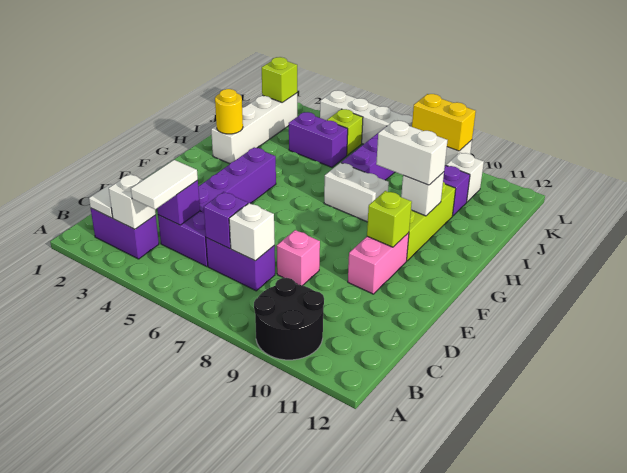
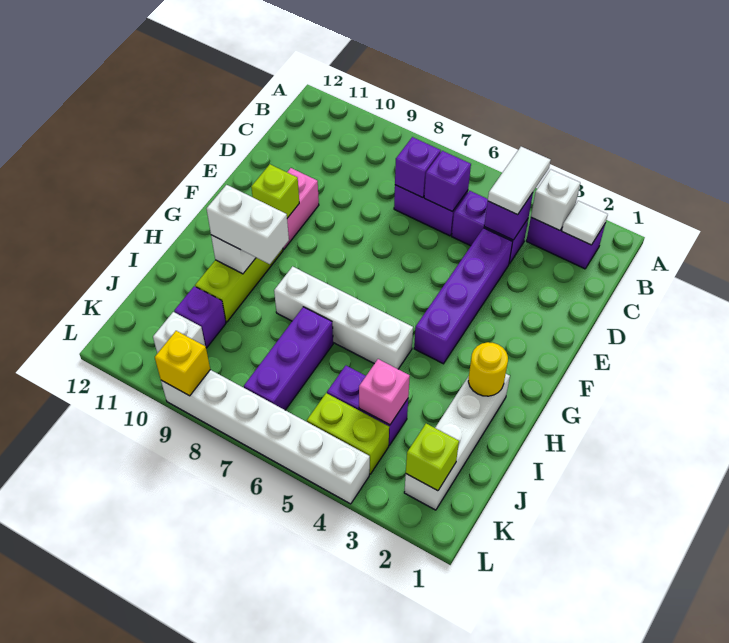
black round brick A9:B10 level 1 -> none
white brick C7 level 2 -> purple brick C7 level 2
pink brick D8 level 1 -> pink brick J4 level 2
white brick H7:H8 level 1 -> white brick H5:H8 level 1
lime brick K5 level 1 -> lime brick K4:K5 level 1
yellow brick L8:L9 level 2 -> yellow brick L9 level 2

